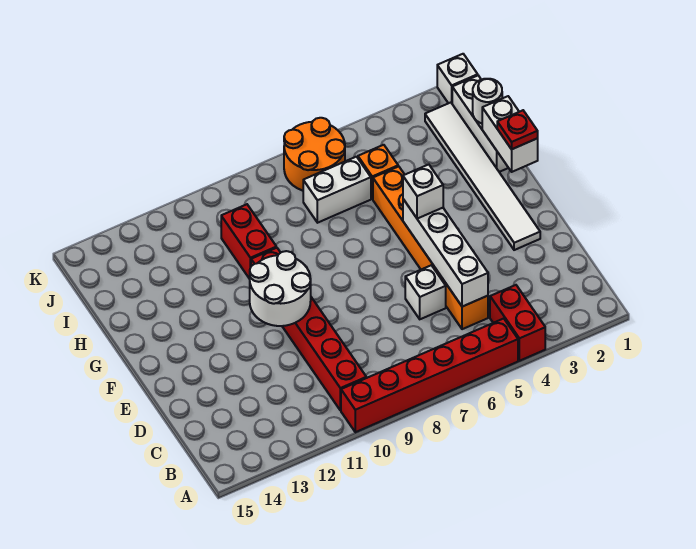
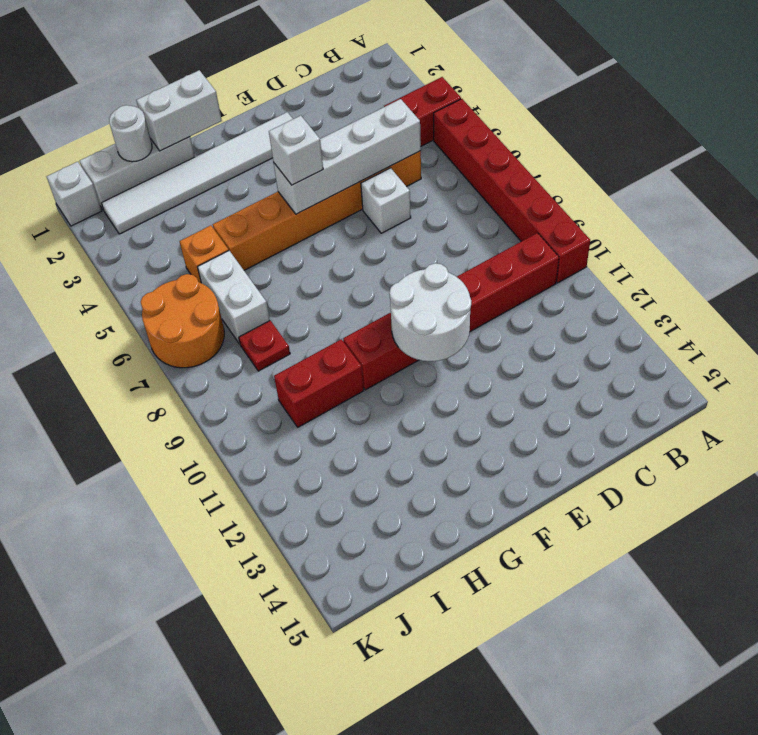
red plate G1 level 3 -> red plate I8 level 1

